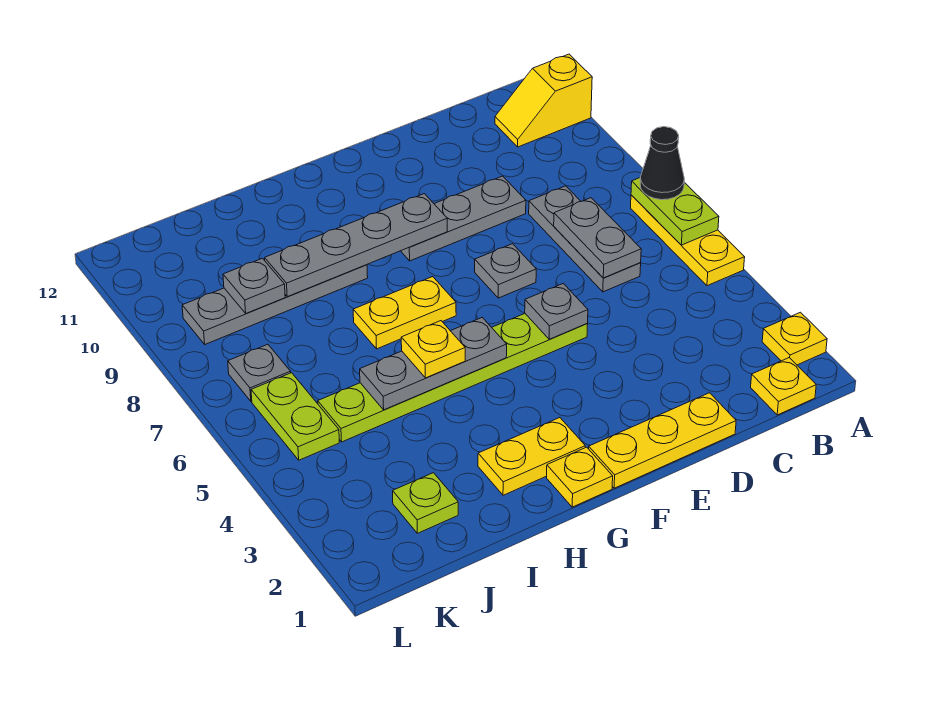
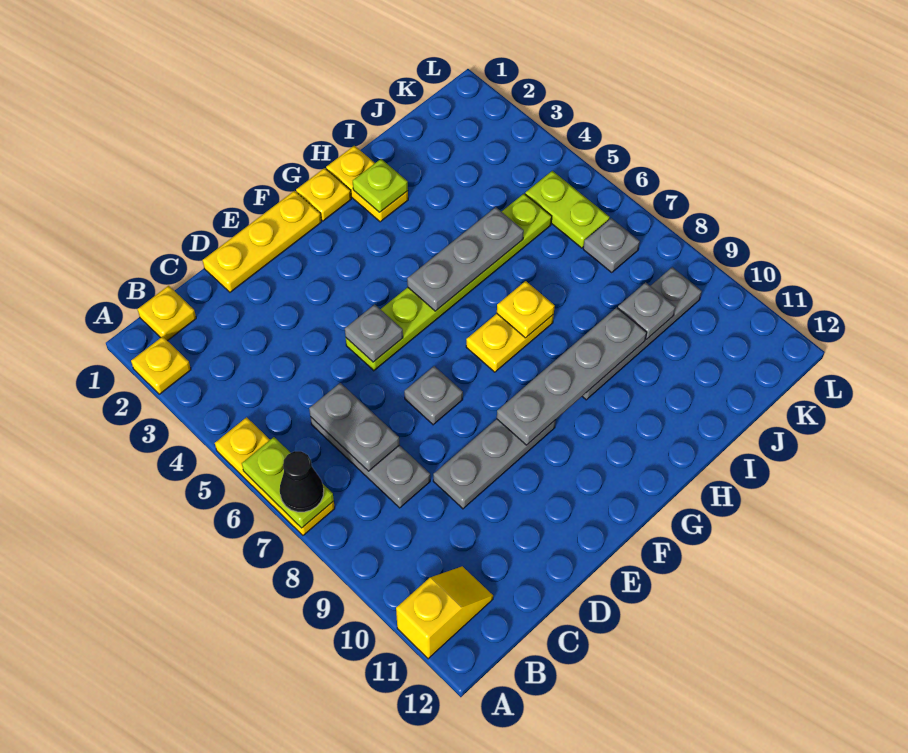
yellow plate G2:H2 level 1 -> yellow plate H1:H2 level 1
yellow plate H5 level 3 -> yellow plate H7 level 2
lime plate J2 level 1 -> lime plate H2 level 2

